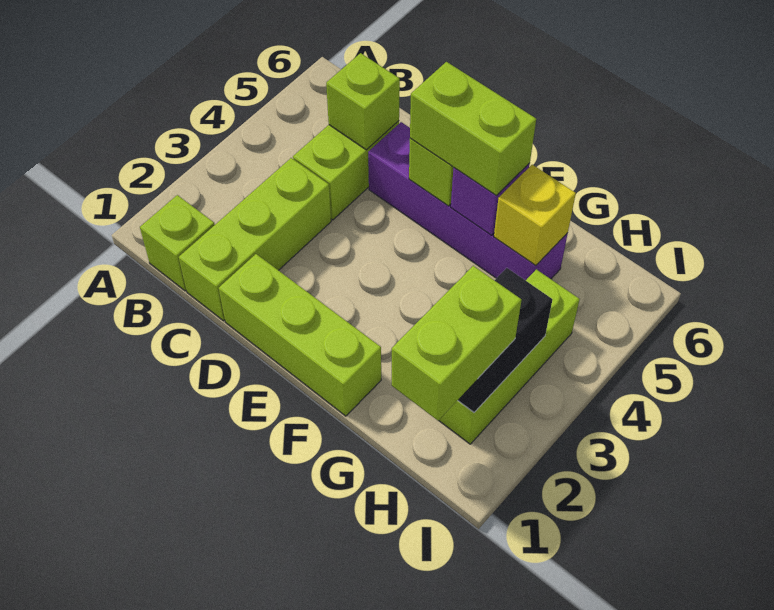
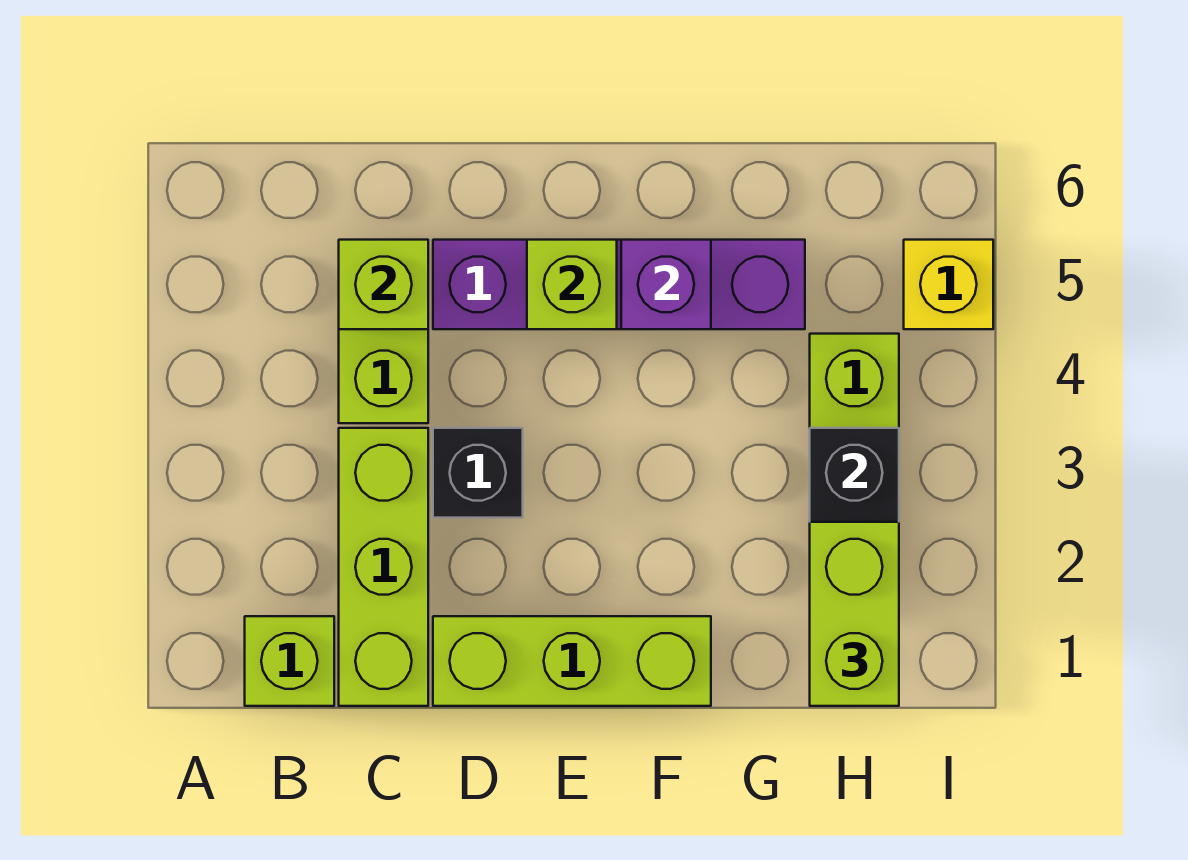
none -> black brick D3 level 1
lime brick E5:F5 level 3 -> none
yellow brick G5 level 2 -> yellow brick I5 level 1

